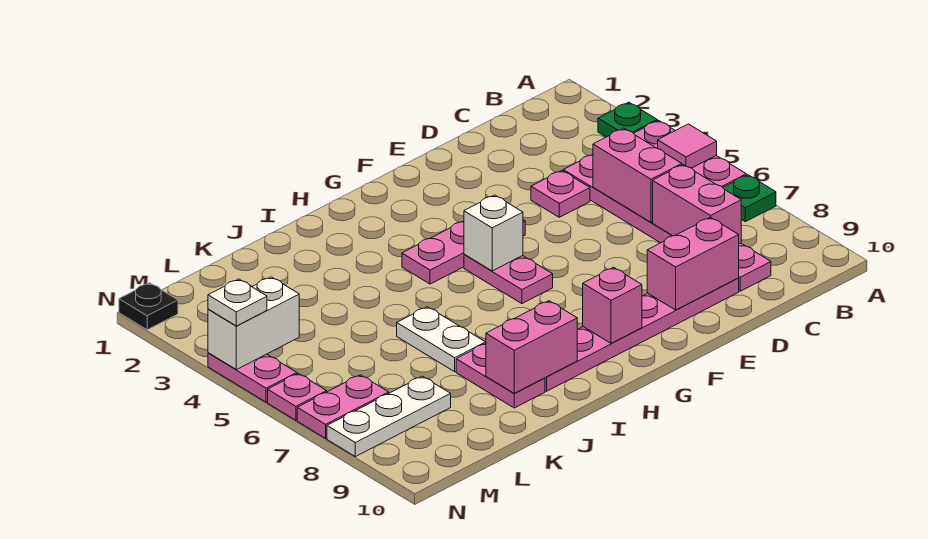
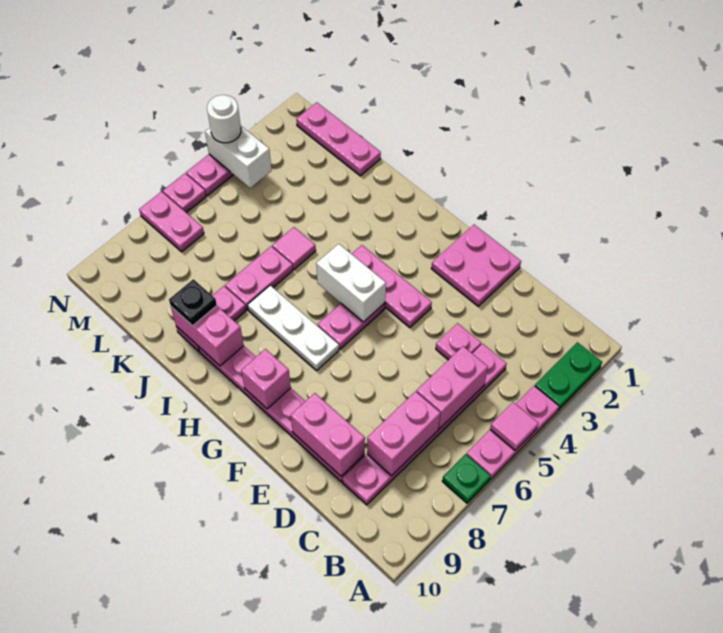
green plate A3 level 1 -> green plate A2:A3 level 1
none -> pink plate E1:F2 level 1
white brick G5 level 2 -> white brick G5:H5 level 2
none -> pink tile J5 level 1
white plate J6:J7 level 1 -> pink plate J6:J7 level 1
none -> pink plate K1:M1 level 1
white plate L8:N8 level 1 -> white plate G7:I7 level 1
black plate N1 level 1 -> black plate J9 level 3
white plate N4 level 3 -> white round brick N4 level 3

